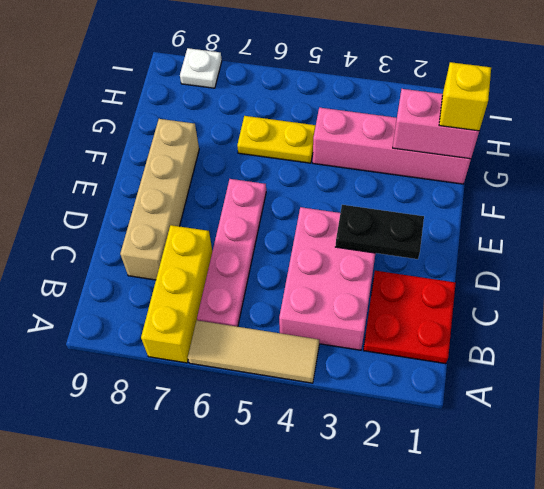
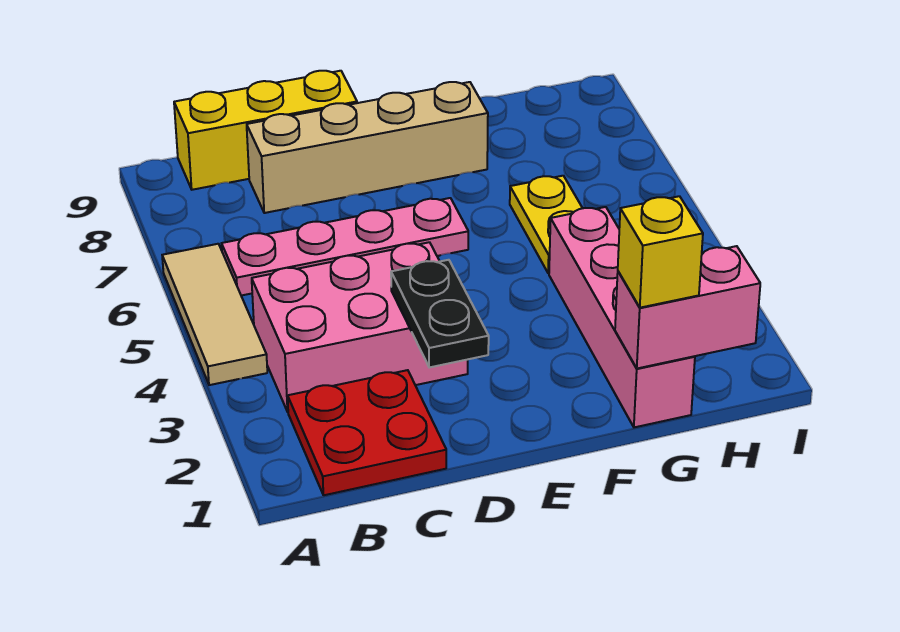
yellow brick A7:C7 level 1 -> yellow brick B9:D9 level 1
pink brick G1:G2 level 2 -> pink brick G1:H1 level 2
white plate I8 level 1 -> none

